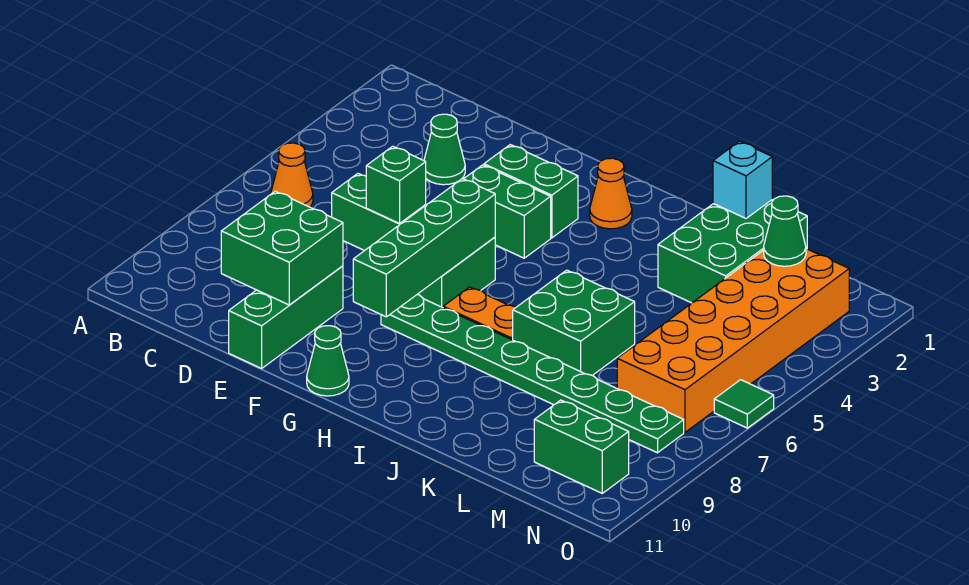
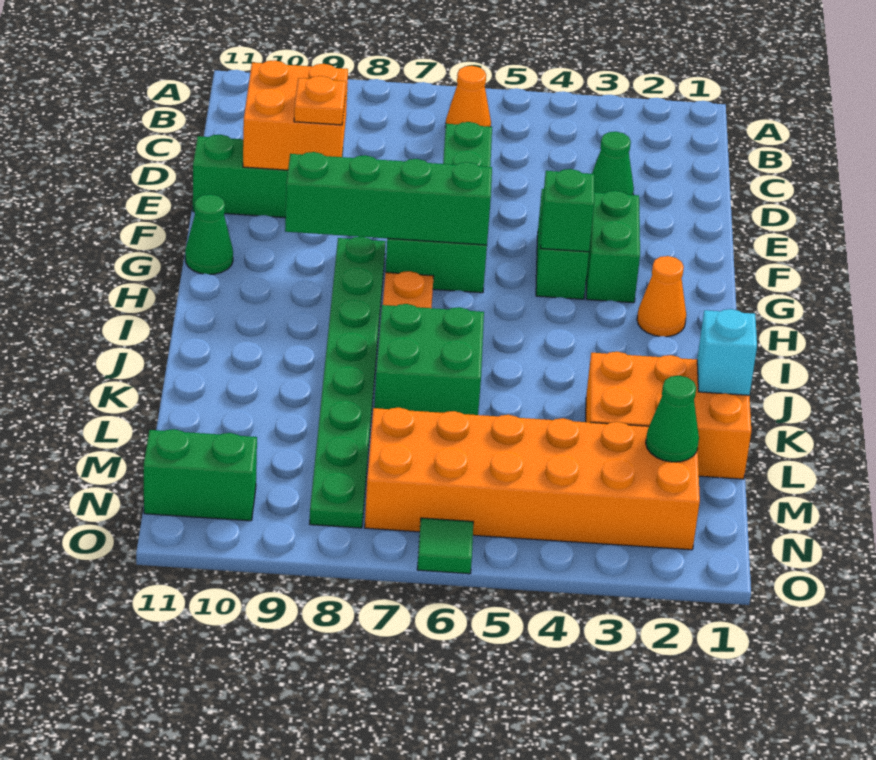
green brick D9:E10 level 2 -> orange brick D9:E10 level 2
green brick E6 level 2 -> green brick G4 level 2
none -> orange plate E9 level 3
green brick K1:L3 level 1 -> orange brick K1:L3 level 1
green brick M10:N10 level 1 -> green brick N10:N11 level 1

